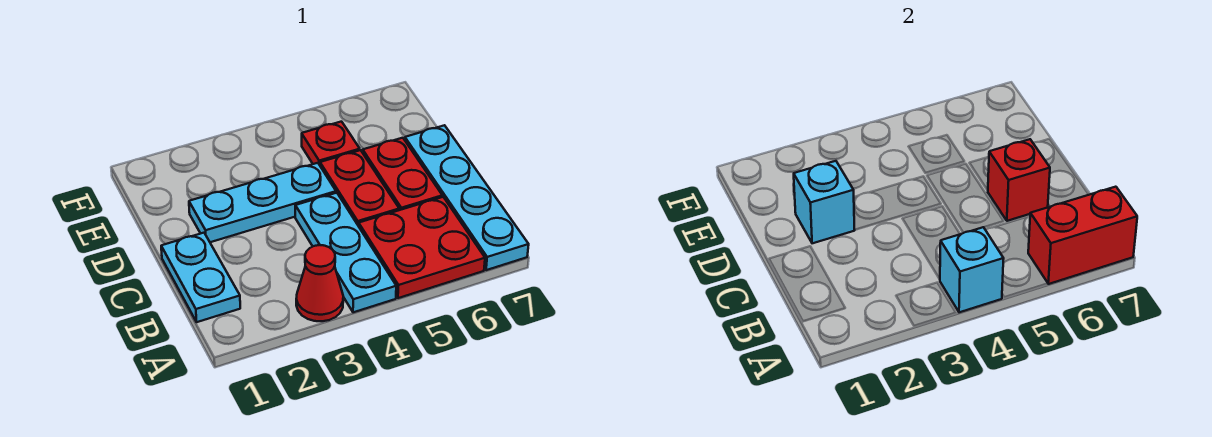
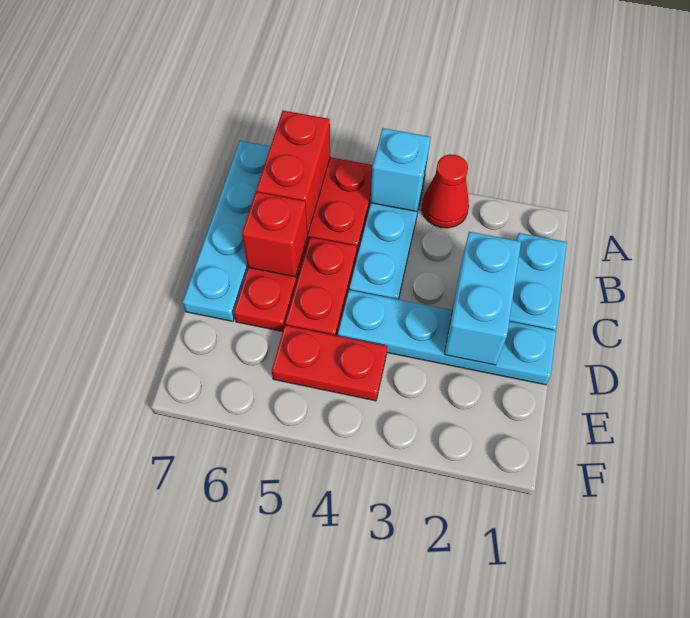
red brick A6:A7 level 2 -> red brick A6:B6 level 2
cyan plate D2:D4 level 1 -> cyan plate D1:D4 level 1
cyan brick D2 level 2 -> cyan brick C2:D2 level 2
red plate E5 level 1 -> red plate E4:E5 level 1

